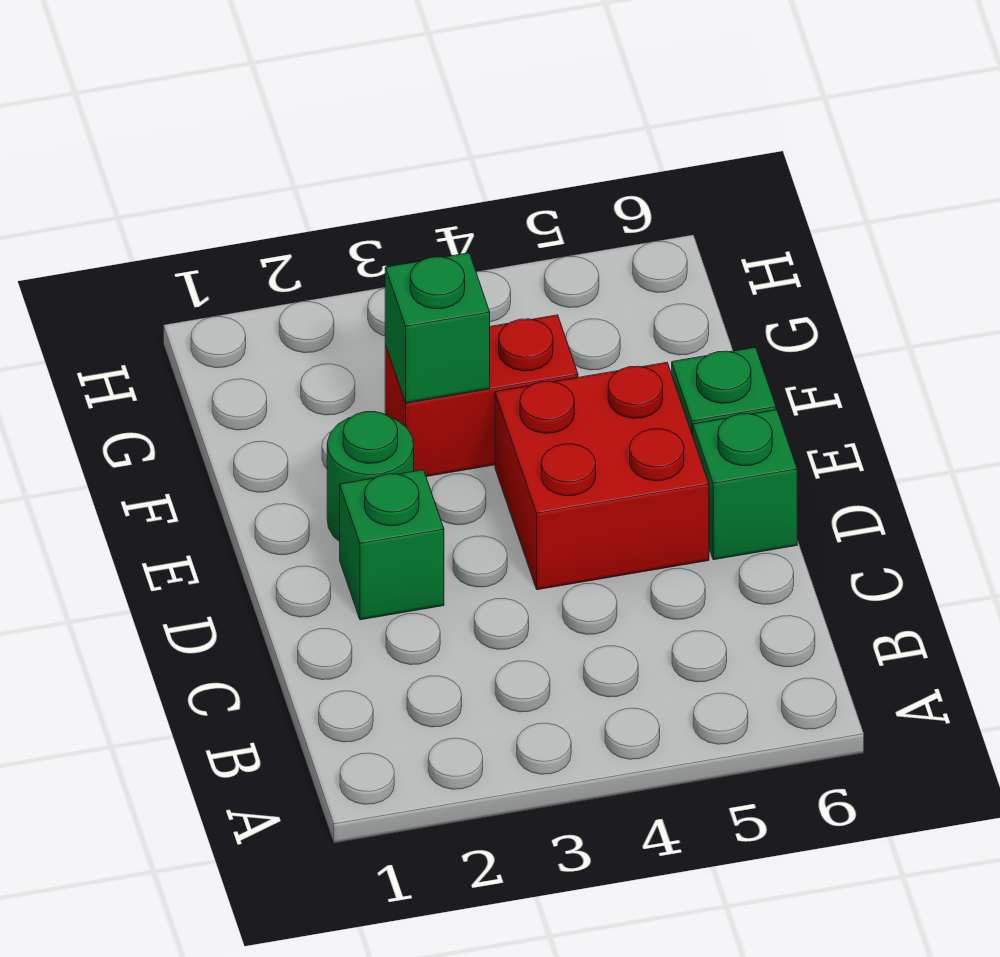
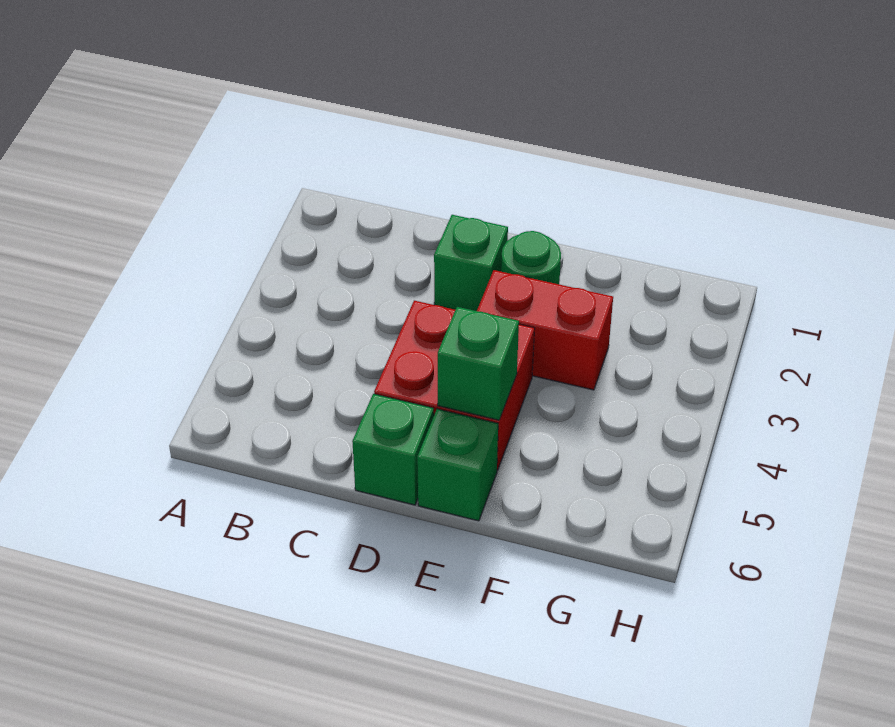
red brick F3:F4 level 1 -> red brick E3:F3 level 1
green brick F3 level 2 -> green brick E5 level 2

